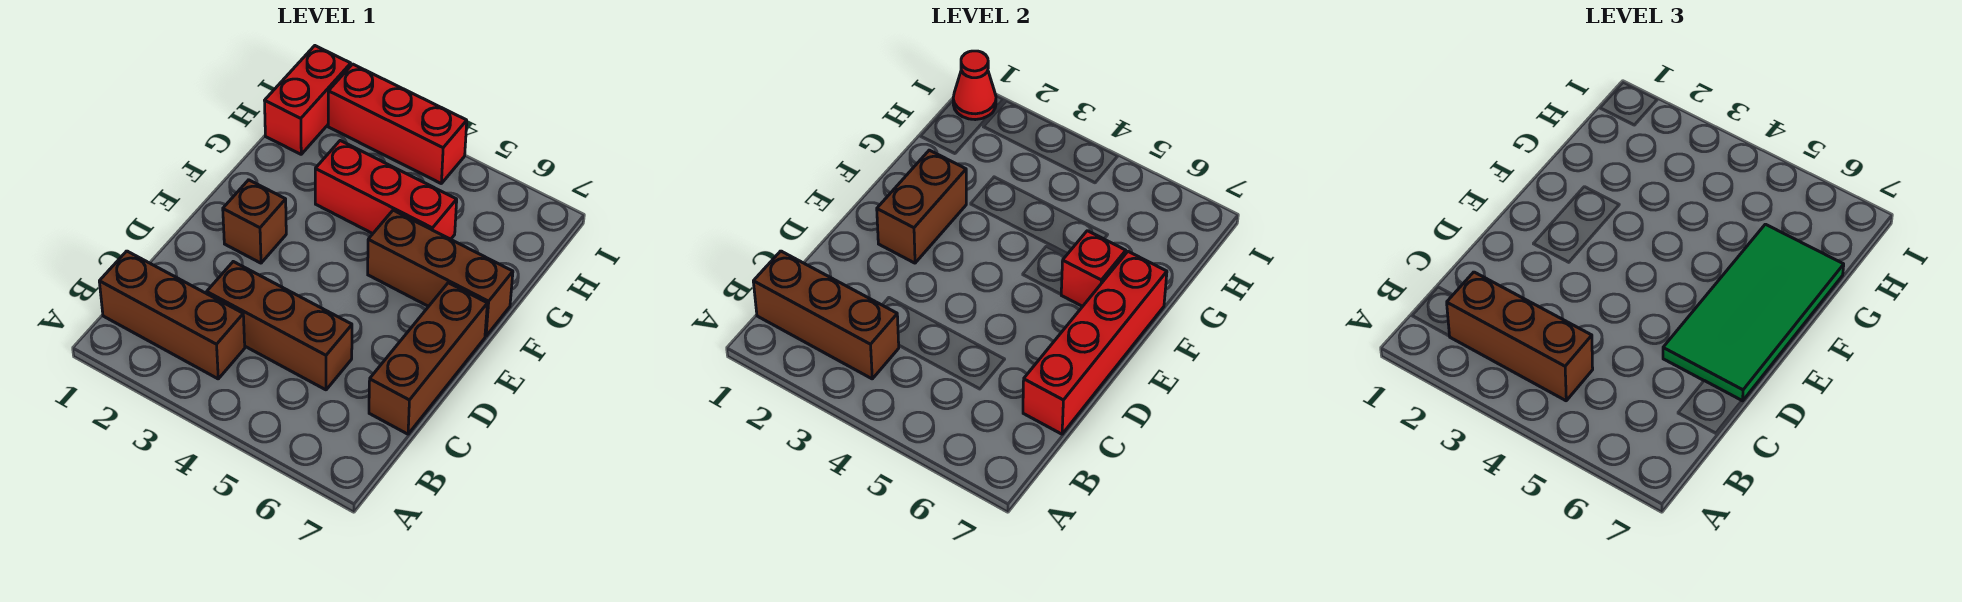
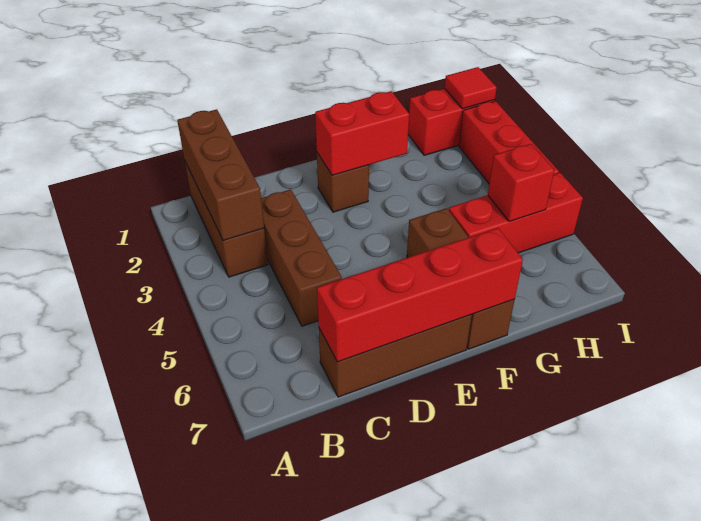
brown brick B2:B4 level 3 -> none
green tile D6:G7 level 3 -> none
brown brick E2:F2 level 2 -> red brick E2:F2 level 2
red brick F6 level 2 -> red brick H5 level 2
red brick G3:G5 level 1 -> red brick G5:I5 level 1
red cone I1 level 2 -> red tile I1 level 2

